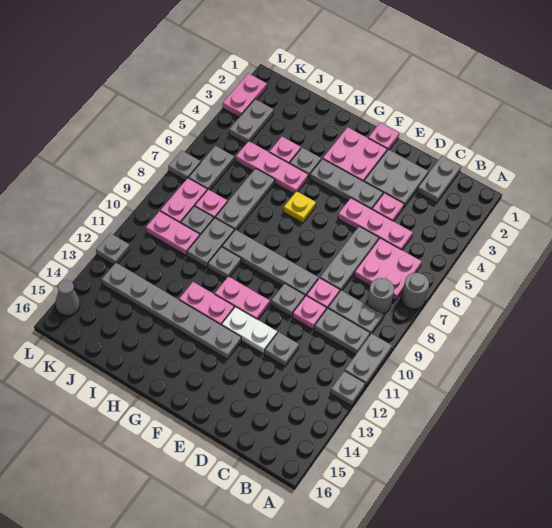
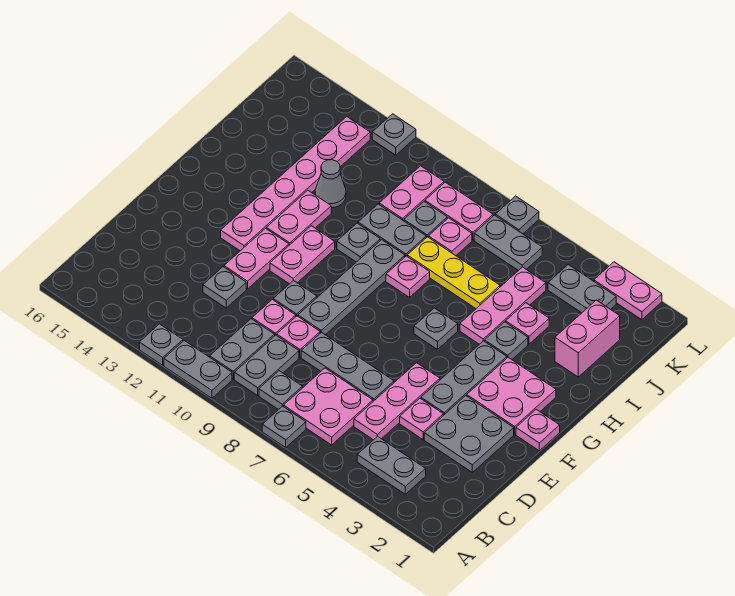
grey round brick A7 level 1 -> grey plate A7 level 1
grey round brick B8 level 1 -> grey plate B8 level 1
grey plate C1:C2 level 1 -> grey plate B3:B4 level 1
white plate E12:F12 level 1 -> pink plate E12:F12 level 1
grey plate F13:K13 level 1 -> pink plate F13:K13 level 1
yellow plate G6 level 1 -> grey plate G6 level 1
none -> pink plate H8 level 1
none -> pink brick I2:J2 level 1
grey plate I6:I8 level 1 -> yellow plate I6:I8 level 1
grey cone L15 level 1 -> grey cone I12 level 1

